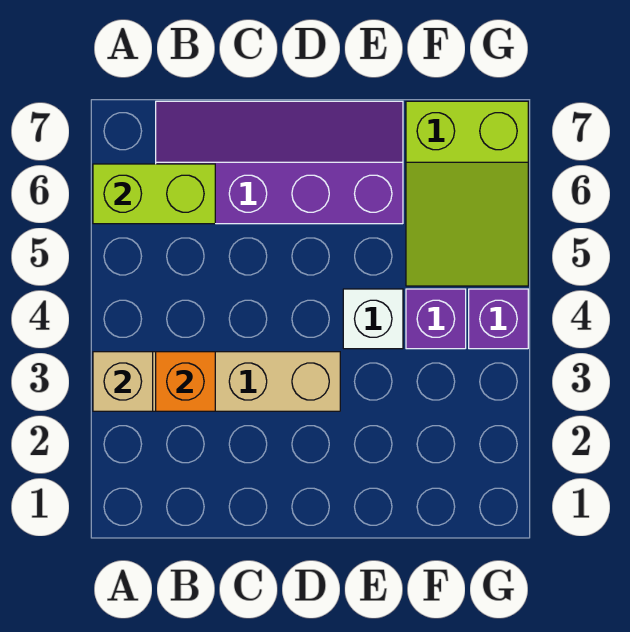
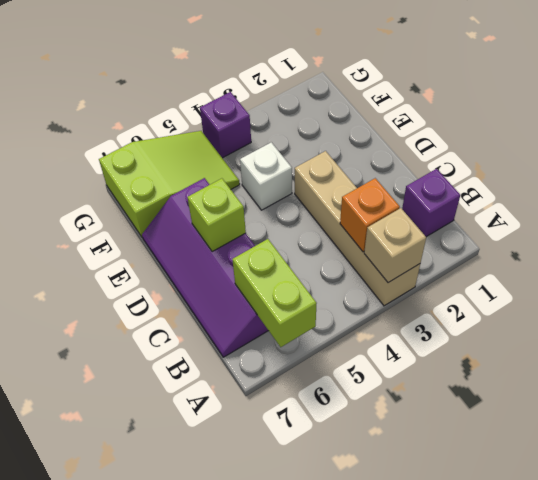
none -> lime brick D6 level 2
purple brick F4 level 1 -> purple brick B1 level 1

